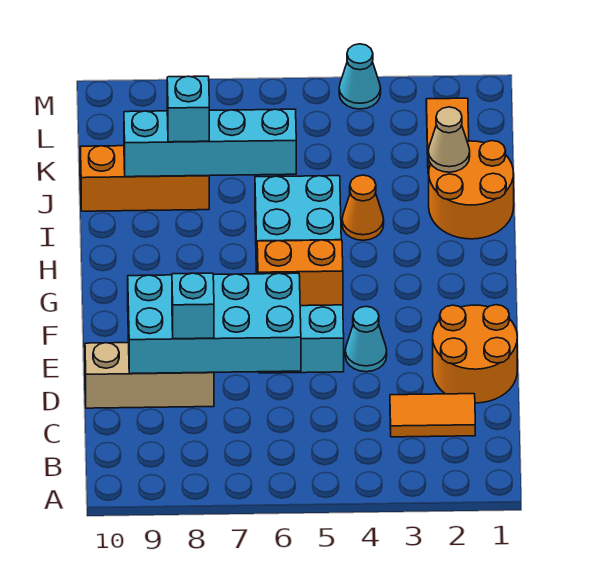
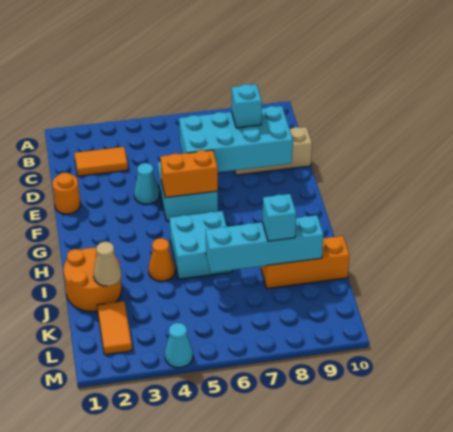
orange round brick D1:E2 level 1 -> orange round brick E1 level 1

